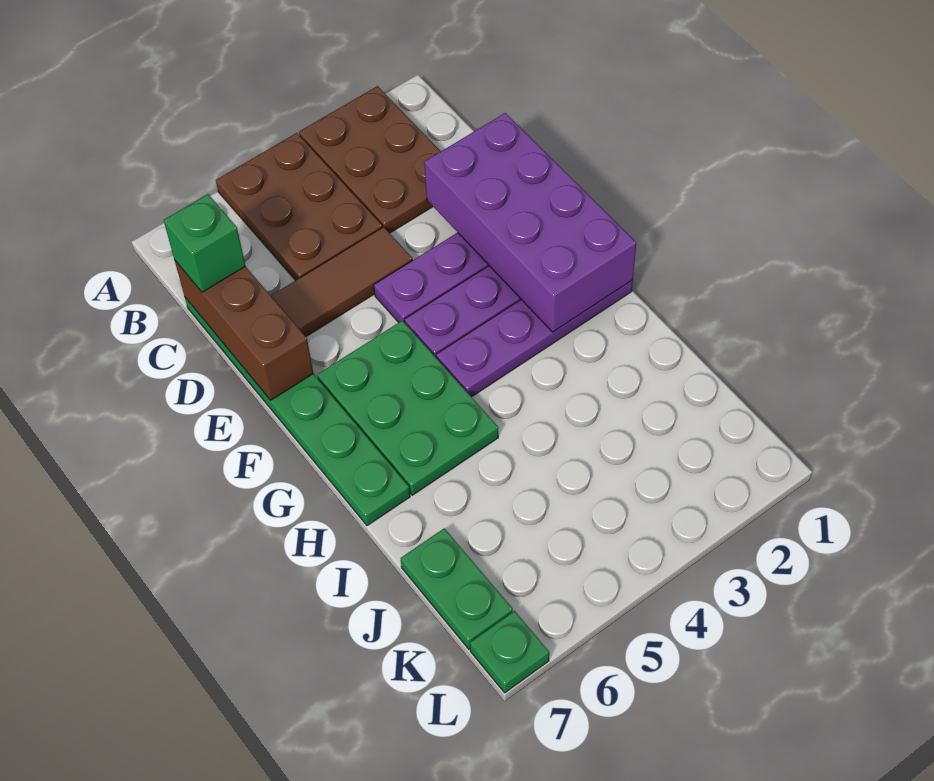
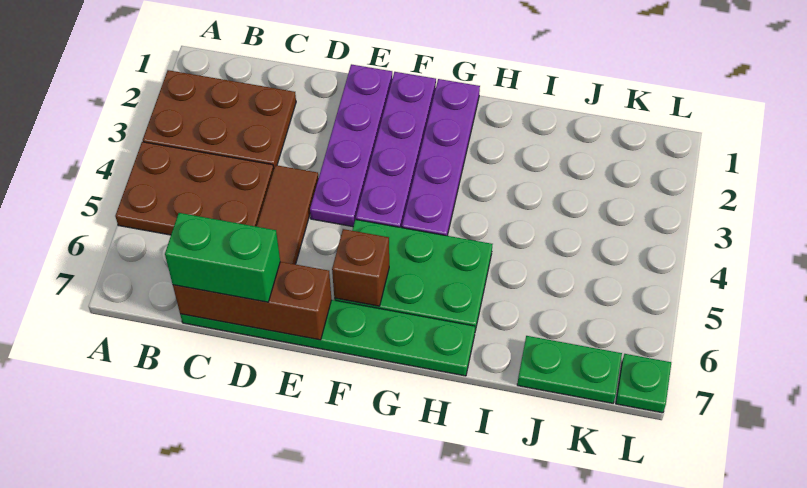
green brick C7 level 3 -> green brick C7:D7 level 3
purple brick D1:G2 level 2 -> none
none -> brown brick F6 level 2

